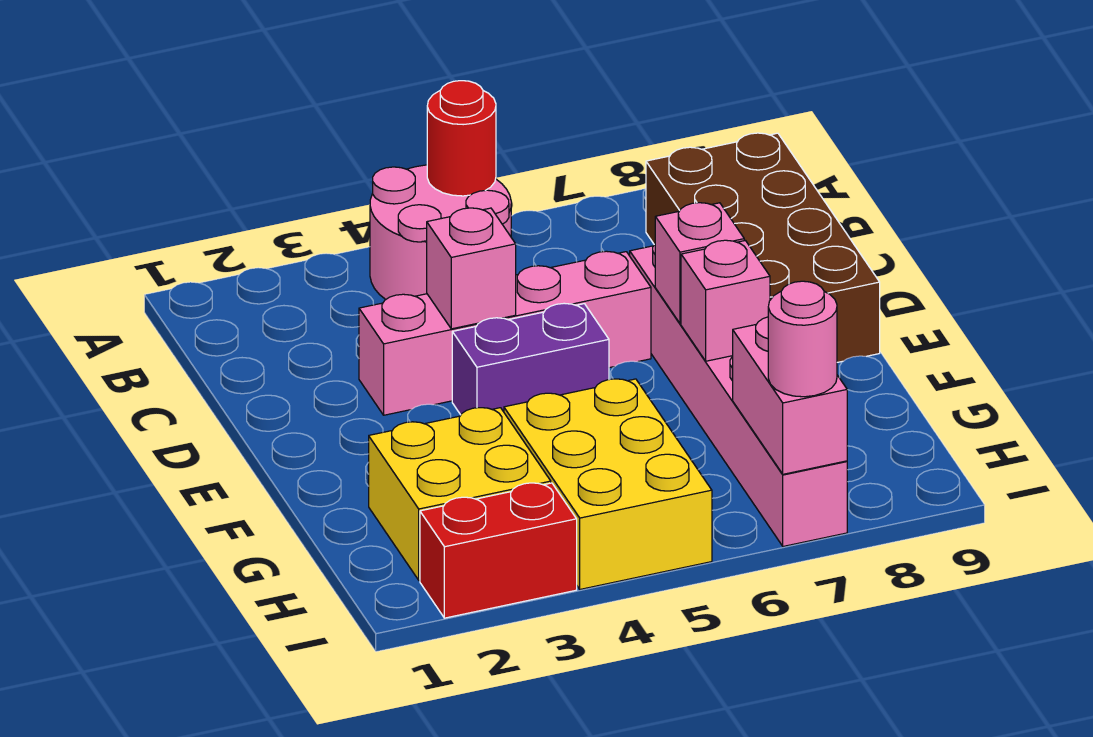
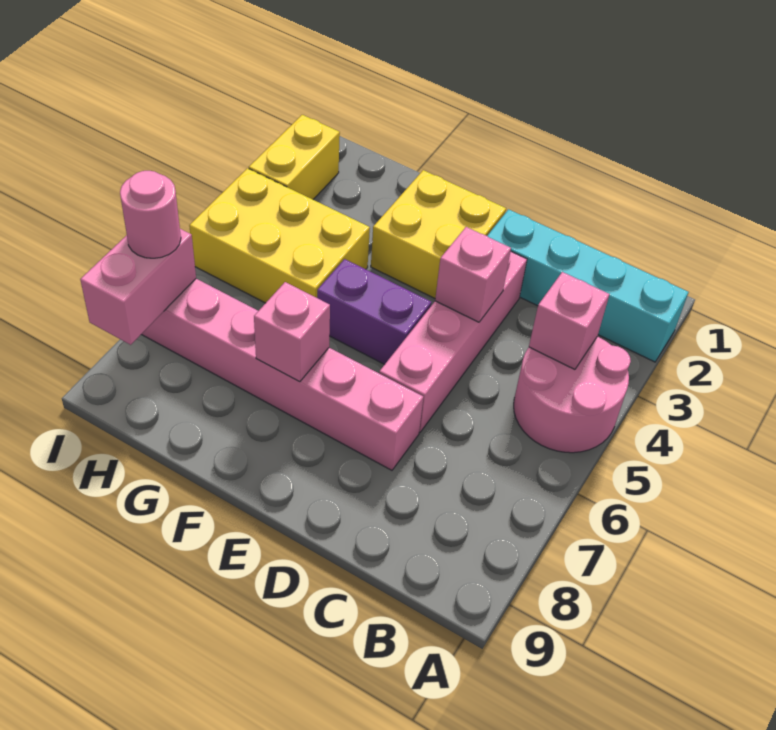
none -> cyan brick A2:D2 level 1
red round brick A5 level 2 -> none
brown brick B8:E9 level 1 -> none
purple brick E4:E5 level 1 -> purple brick E5:F5 level 1
pink brick E7 level 2 -> pink brick B4 level 2
yellow brick G2:H3 level 1 -> yellow brick E2:F3 level 1
pink brick H7:I7 level 2 -> pink brick I7:I8 level 2
red brick I2:I3 level 1 -> yellow brick I2:I3 level 1

